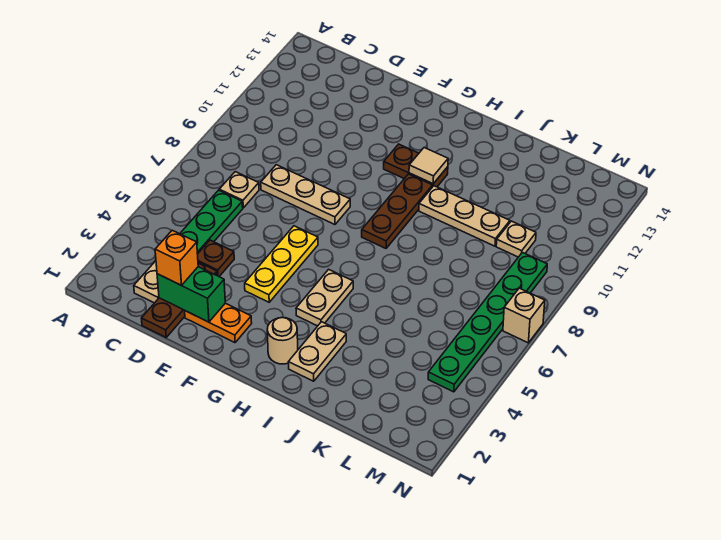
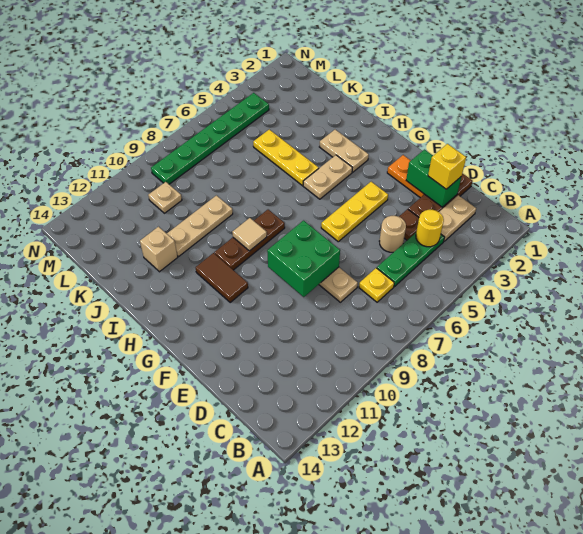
none -> yellow round brick C4 level 2
tan plate C7 level 1 -> yellow plate C7 level 1
orange brick D2 level 3 -> yellow brick D2 level 3
none -> green brick E8:F9 level 2
brown plate G11:H11 level 1 -> brown tile G11:H11 level 1
tan round brick H2 level 1 -> tan round brick D5 level 1
tan tile H11 level 2 -> tan tile H9 level 2
tan plate I2:I3 level 1 -> tan plate H3:I3 level 1
none -> yellow plate I5:K5 level 1
tan plate I10:K10 level 1 -> tan plate J9:J11 level 1
tan brick N7 level 1 -> tan brick J12 level 1

